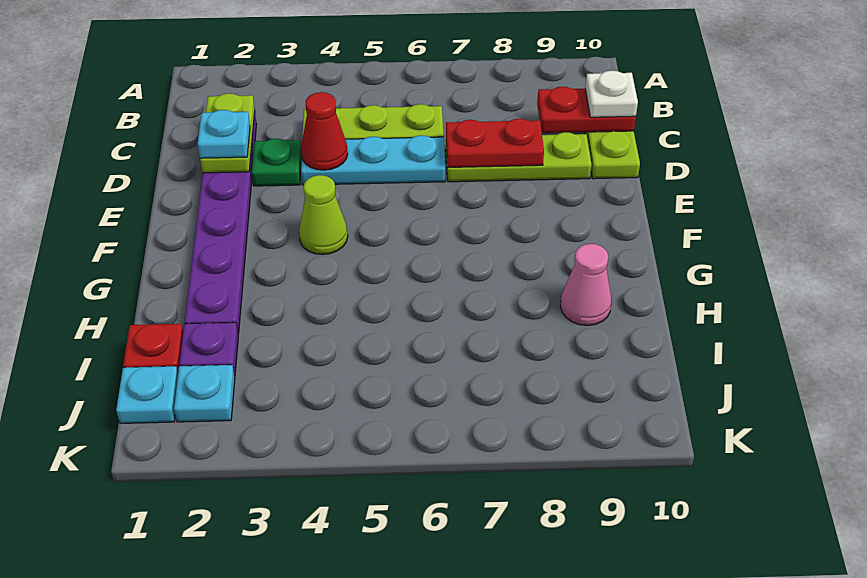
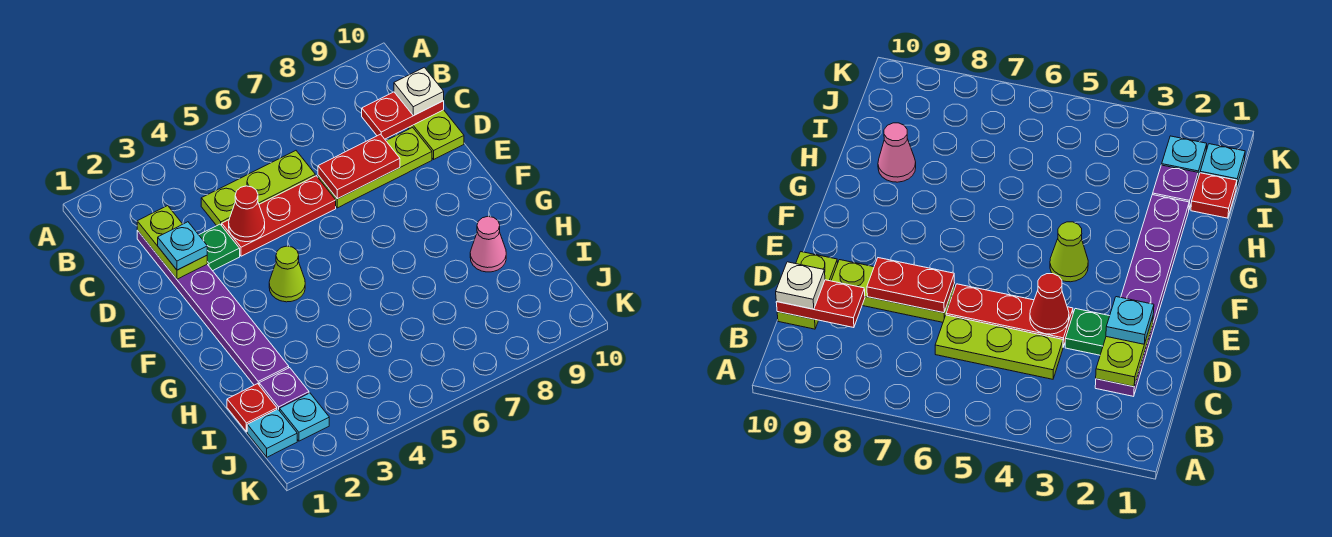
cyan plate D4:D6 level 1 -> red plate D4:D6 level 1

